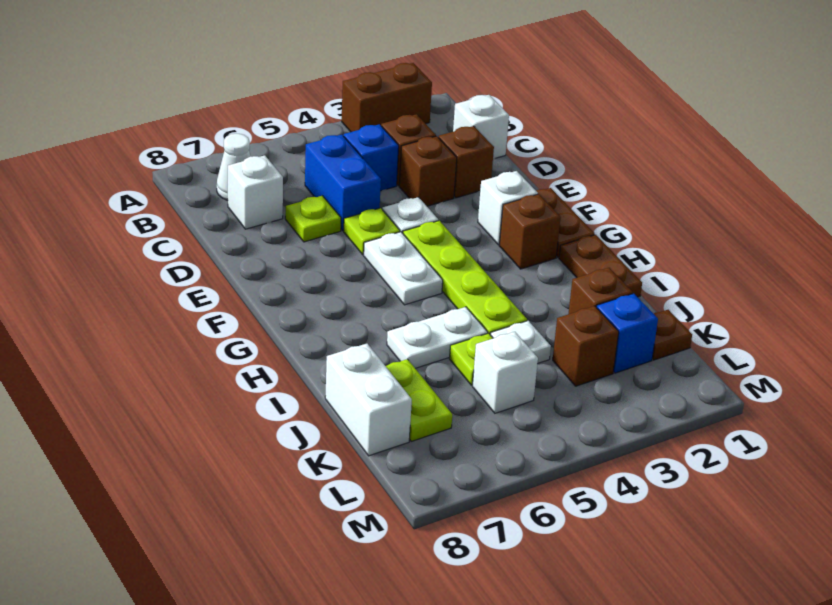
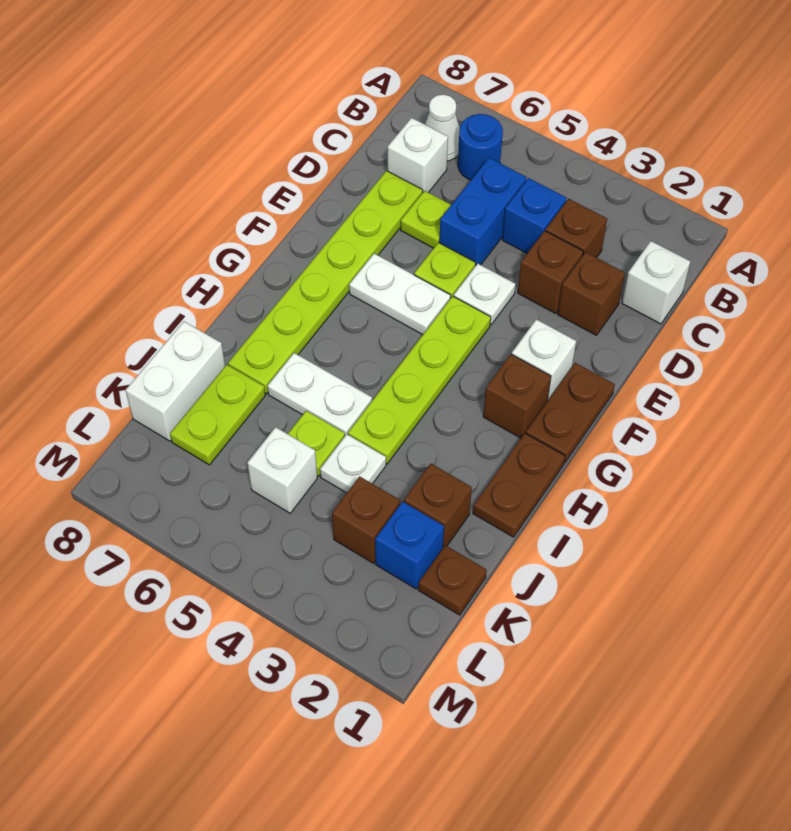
brown brick A2:A3 level 1 -> none
none -> blue round brick B6 level 1
none -> lime plate D7:I7 level 1
white plate F5:G5 level 1 -> white plate F5:F6 level 1

